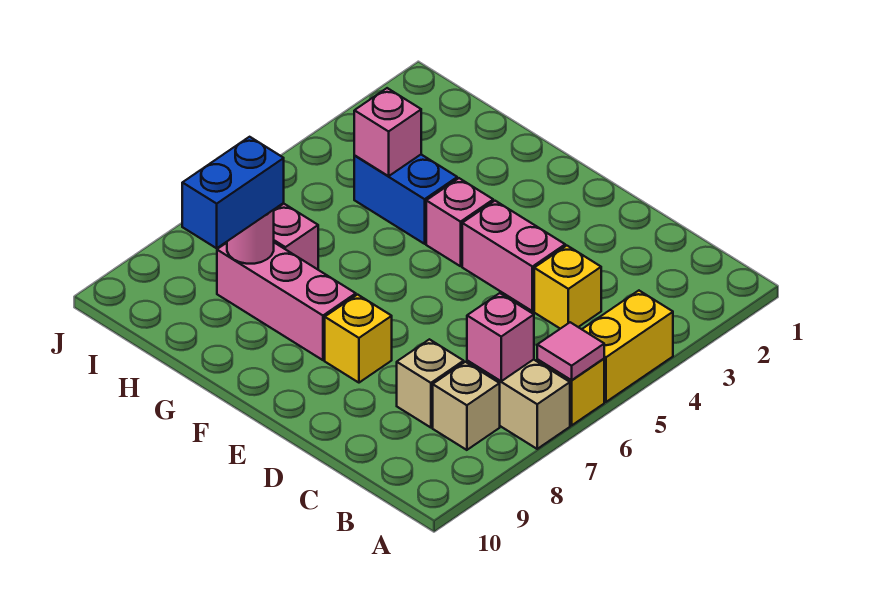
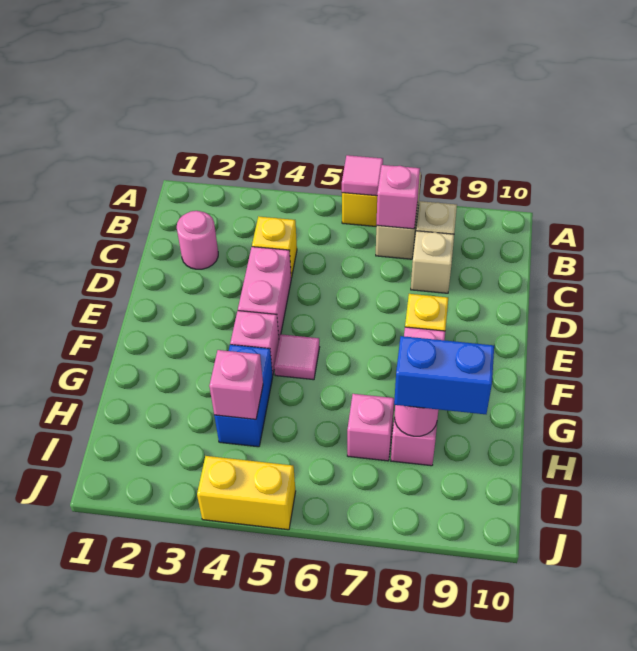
yellow brick A4:A5 level 1 -> yellow brick J4:J5 level 1
none -> pink round brick C2 level 1
none -> pink tile F5 level 1

